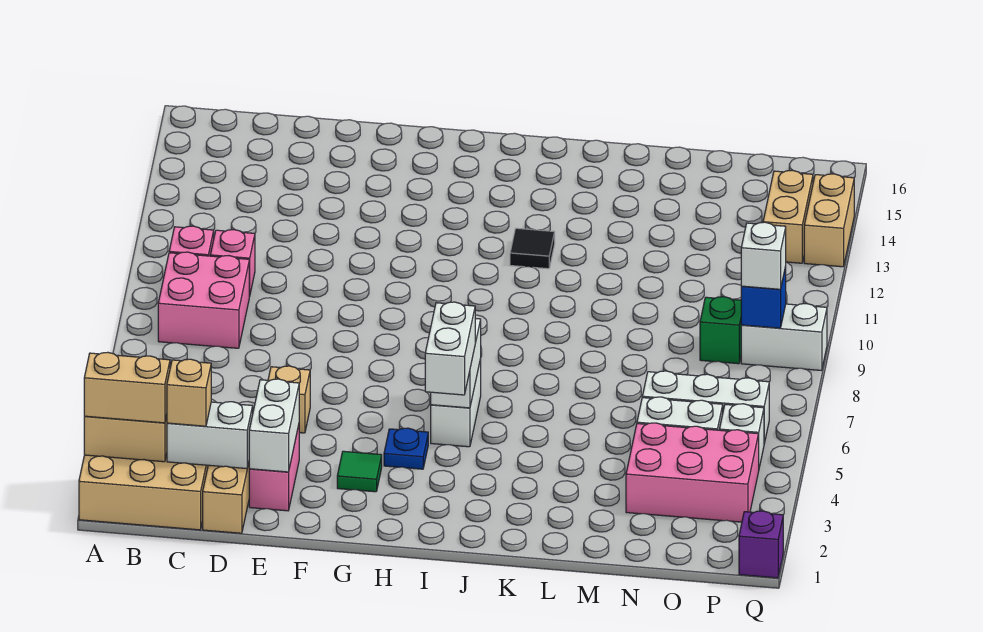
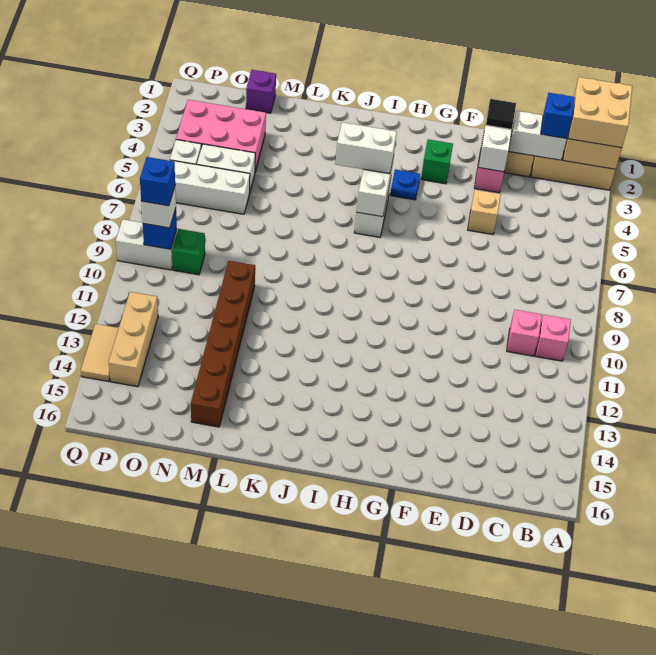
tan brick A2:B2 level 3 -> tan brick A1:B2 level 3
pink brick B8:C9 level 1 -> none
tan brick C2 level 3 -> blue brick C2 level 3
green tile G3 level 1 -> green brick G3 level 1
white brick I4:I5 level 3 -> white brick I5:J5 level 3
black tile J12 level 1 -> black tile E2 level 3
none -> brown brick M10:M15 level 1
none -> blue brick P9 level 4
tan brick P13:P14 level 1 -> tan brick P12:P14 level 1
purple brick Q1 level 1 -> purple brick N1 level 1
tan brick Q13:Q14 level 1 -> tan tile Q13:Q14 level 1

